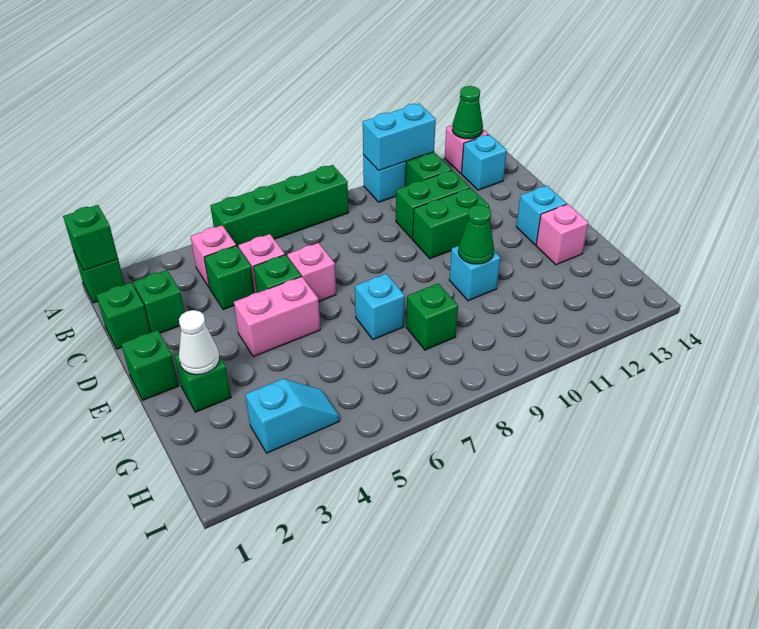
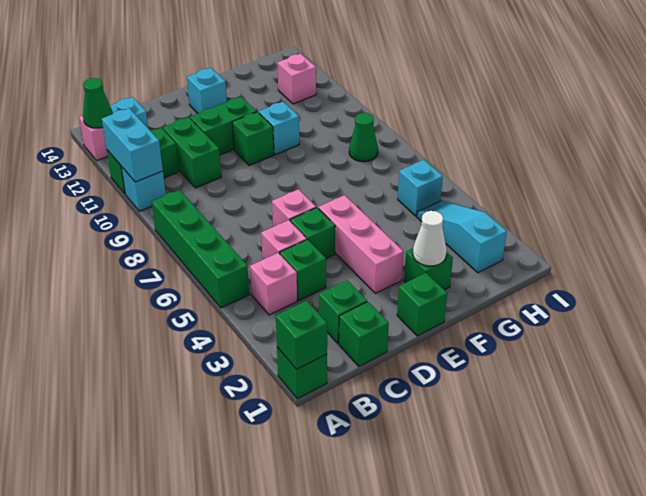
green brick D10:D11 level 1 -> green brick D11:E11 level 1
pink brick E4:E5 level 1 -> pink brick E3:E5 level 1
cyan brick F7 level 1 -> cyan brick H5 level 1
green cone F10 level 2 -> green cone H8 level 1
pink brick F13 level 1 -> pink brick H12 level 1
green brick G8 level 1 -> green brick E10 level 1
cyan slope H3:H4 level 1 top 3 -> cyan slope H2:H4 level 1 top 2

